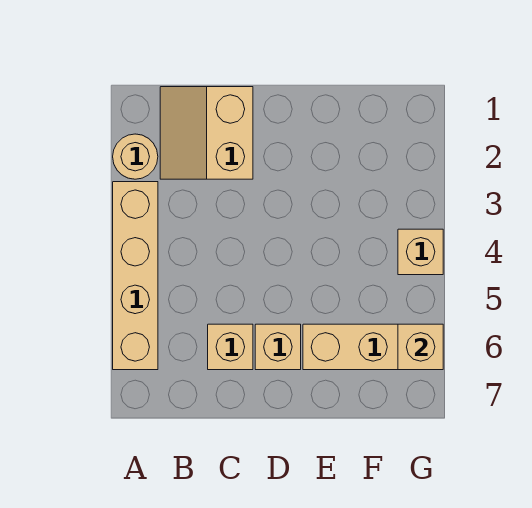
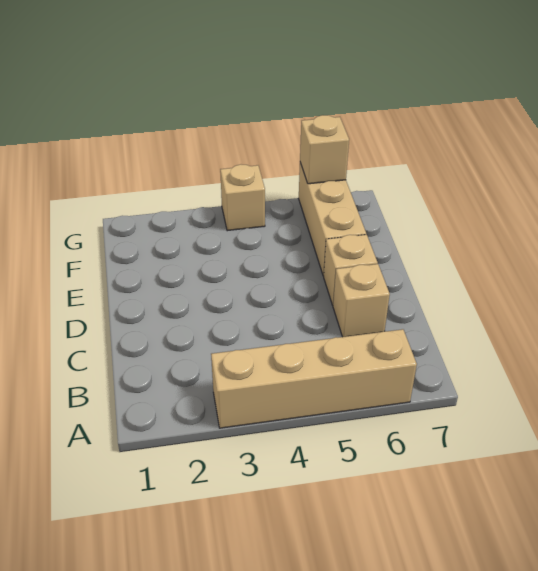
tan round brick A2 level 1 -> none
tan slope B1:C2 level 1 top C -> none

